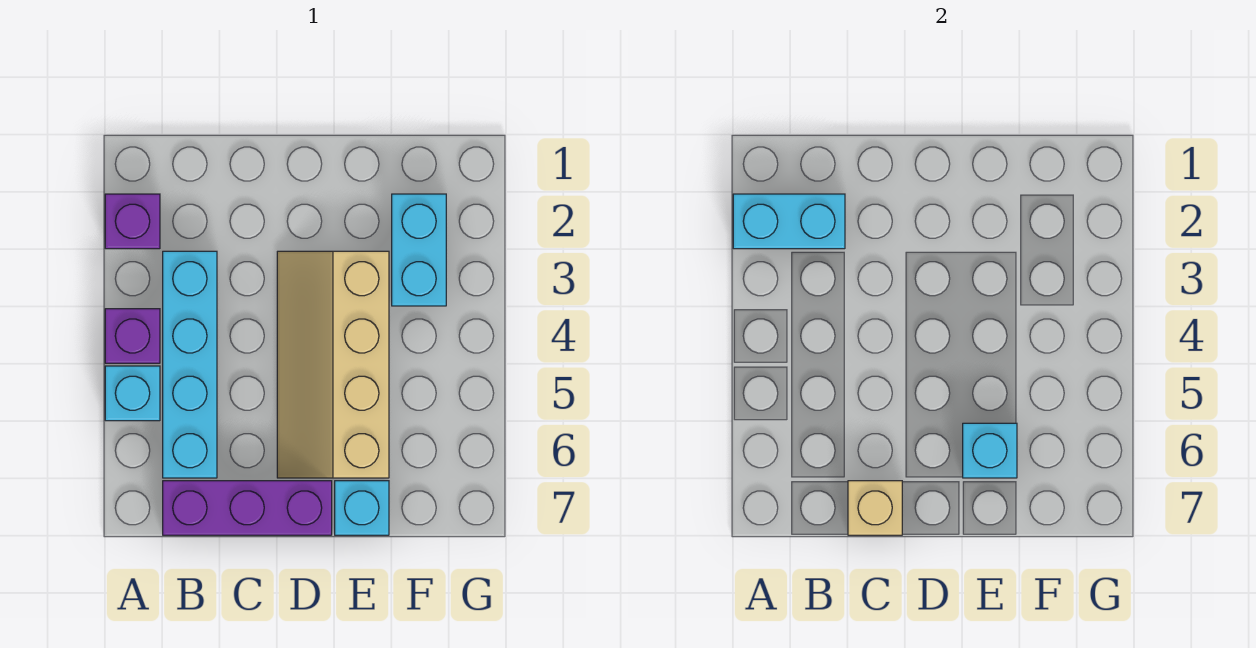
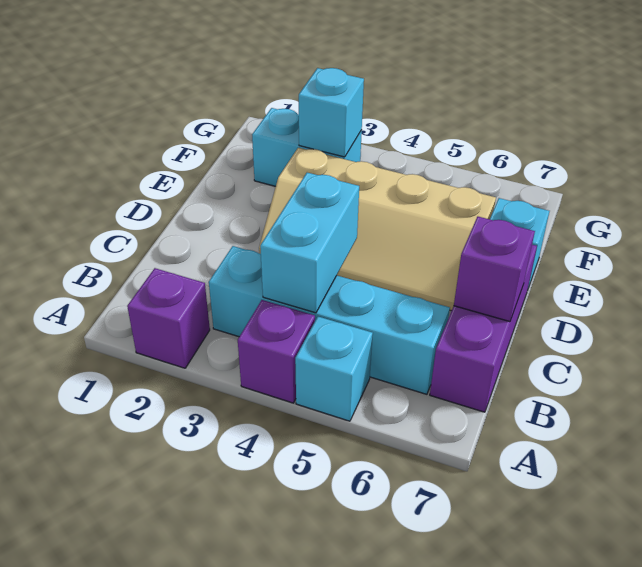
cyan brick A2:B2 level 2 -> cyan brick B4:C4 level 2
tan brick C7 level 2 -> purple brick C7 level 2
cyan brick E6 level 2 -> cyan brick F3 level 2

